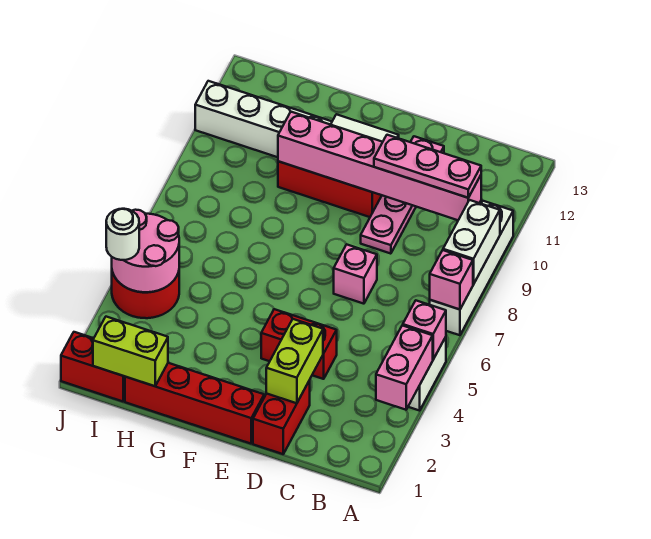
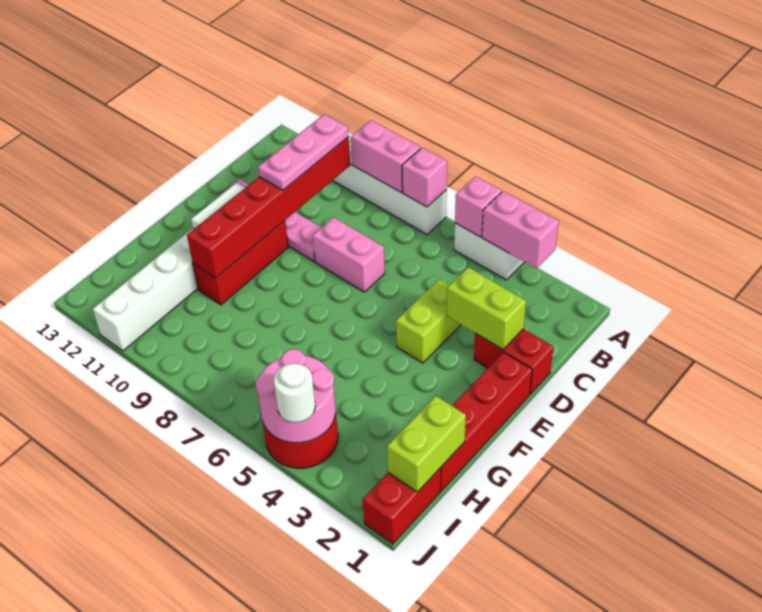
white brick A8:A9 level 2 -> pink brick A8:A9 level 2
pink brick B10:G10 level 2 -> red brick B10:G10 level 2
red brick D4:E4 level 1 -> lime brick D4:E4 level 1
pink brick D7 level 1 -> pink brick D7:D8 level 1

